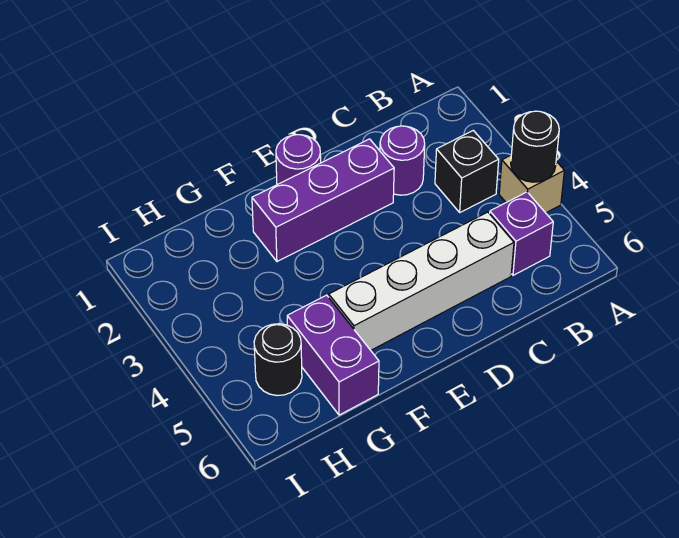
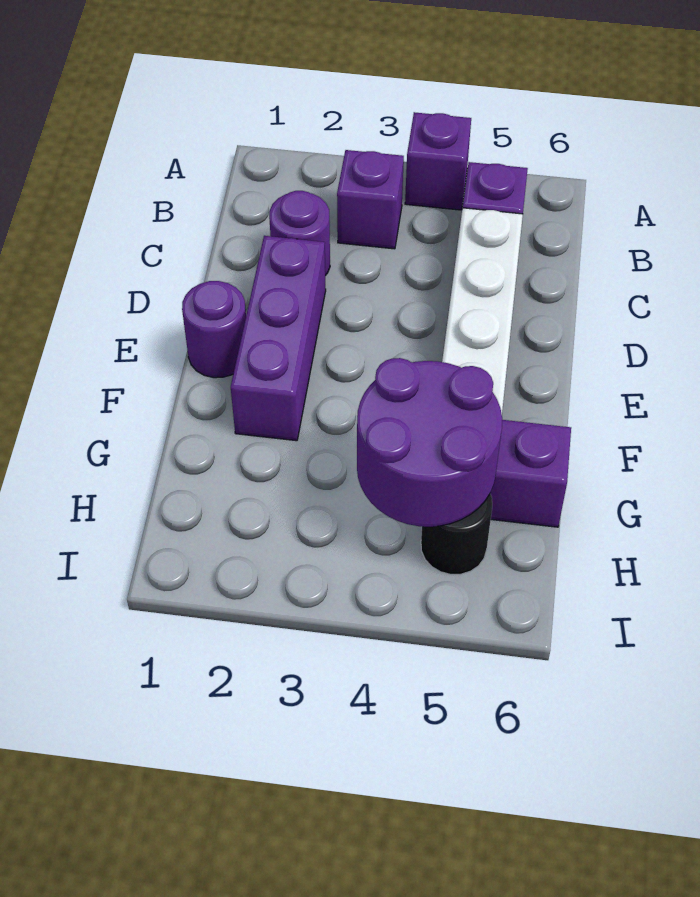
tan brick A4 level 1 -> purple brick A4 level 1
black round brick A4 level 2 -> none
black brick B3 level 1 -> purple brick B3 level 1
none -> purple round brick G4:H5 level 2

